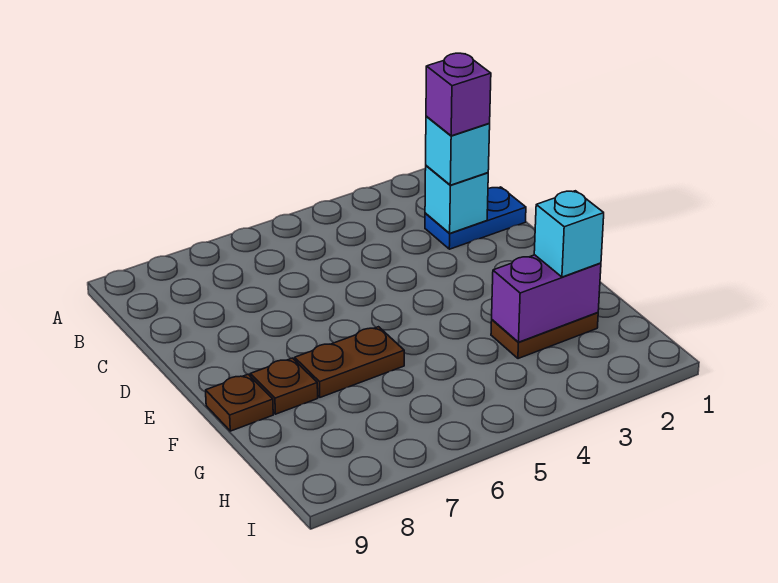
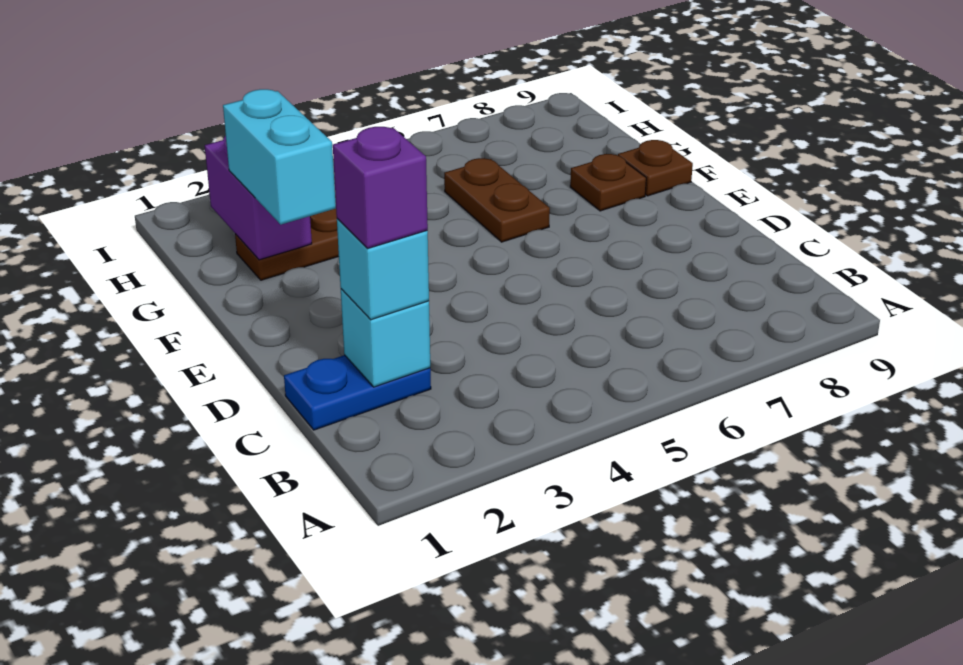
brown plate F6:F7 level 1 -> brown plate F6:G6 level 1
purple brick G2:G3 level 2 -> purple brick G2:H2 level 2
cyan brick G2 level 3 -> cyan brick F2:G2 level 3

